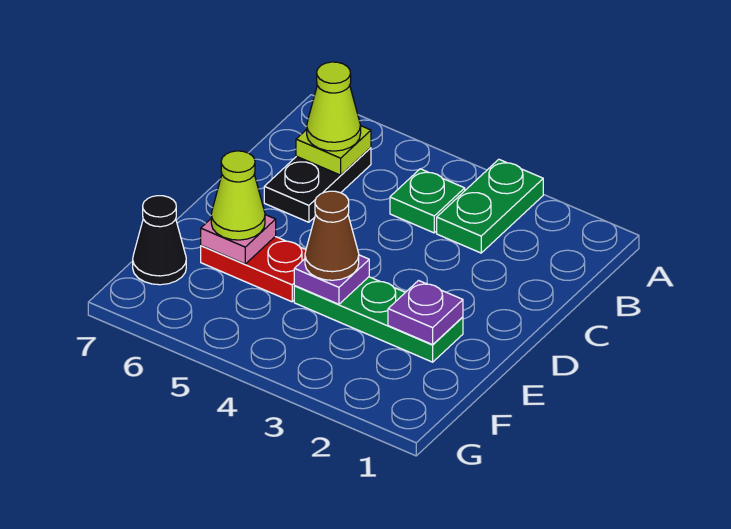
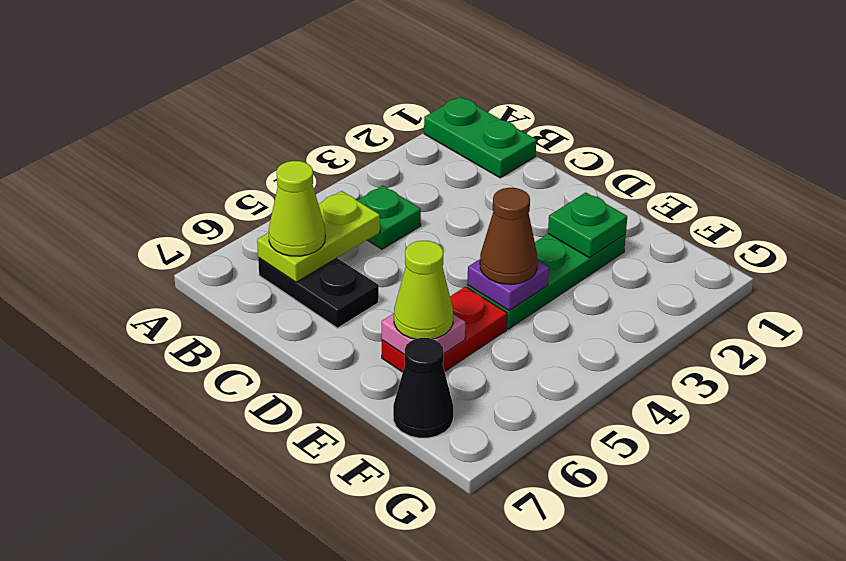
green plate A3:B3 level 1 -> green plate A1:B1 level 1
lime plate B6 level 2 -> lime plate B5:B6 level 2
purple plate E2 level 2 -> green plate E2 level 2

